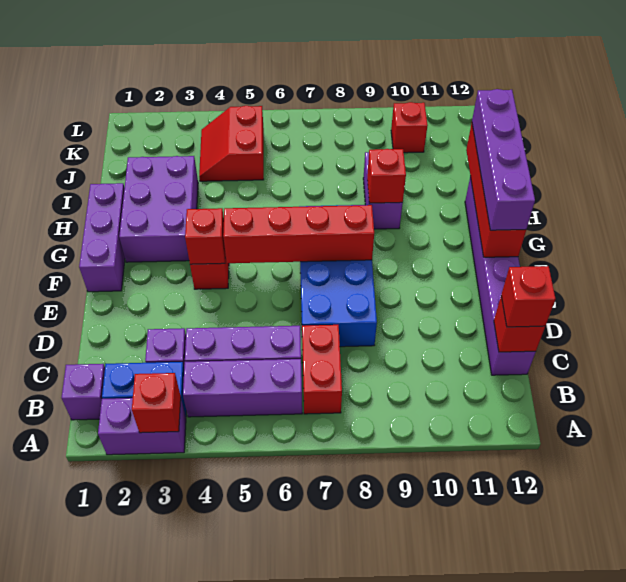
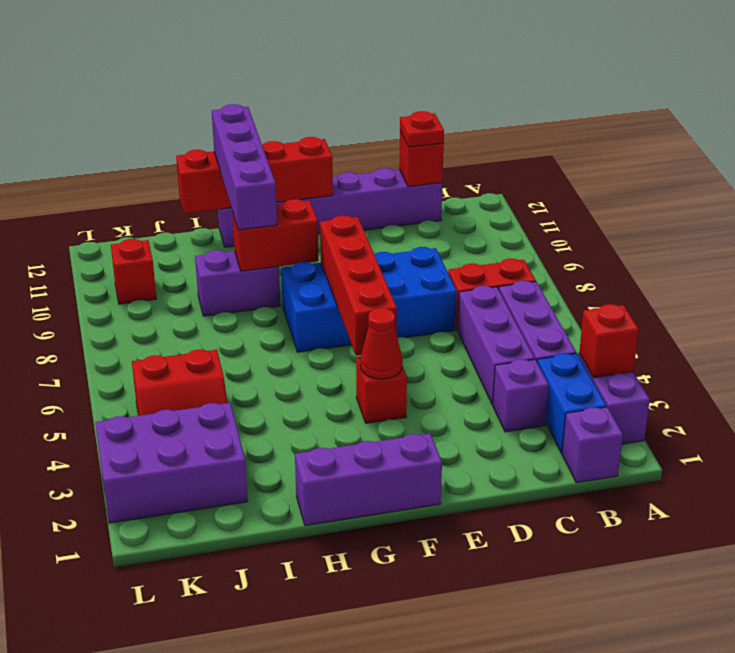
red brick C12 level 3 -> red plate C12 level 3
red brick F4 level 2 -> red cone F4 level 2
purple brick F12:I12 level 3 -> purple brick H9:H12 level 3
purple brick G2:I3 level 1 -> purple brick J2:L3 level 1
red brick H9 level 2 -> red brick G9:H9 level 2

